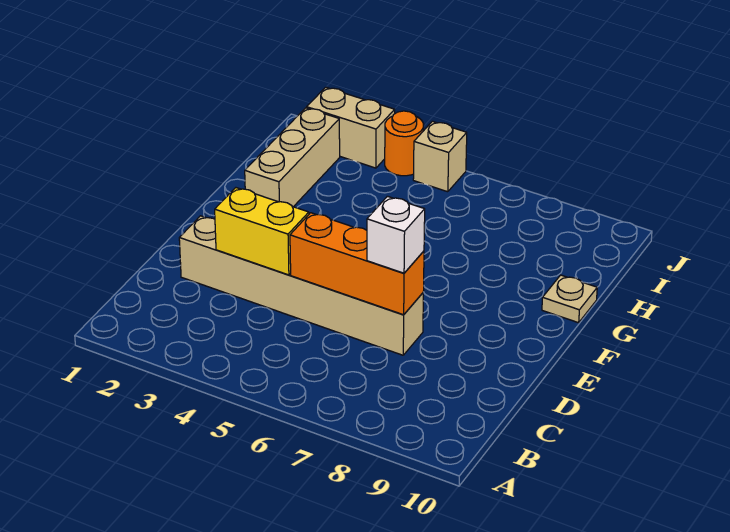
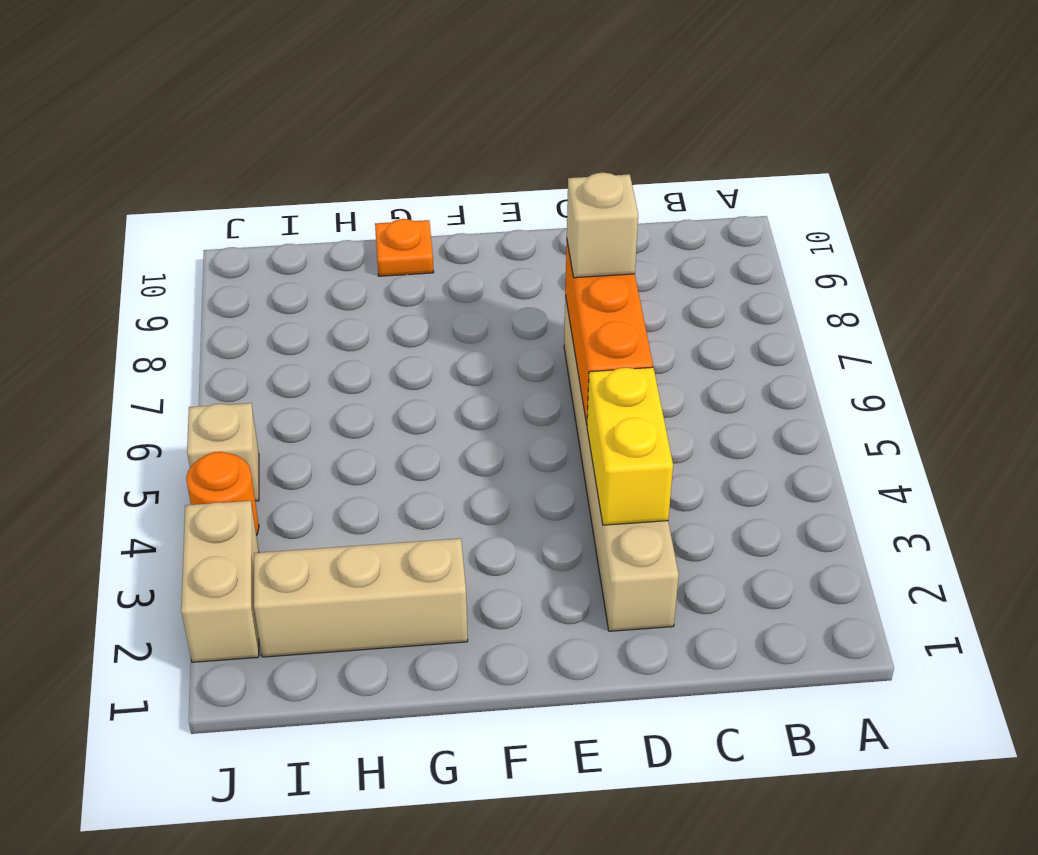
white brick D7 level 3 -> tan brick D7 level 3
tan plate G10 level 1 -> orange plate G10 level 1

